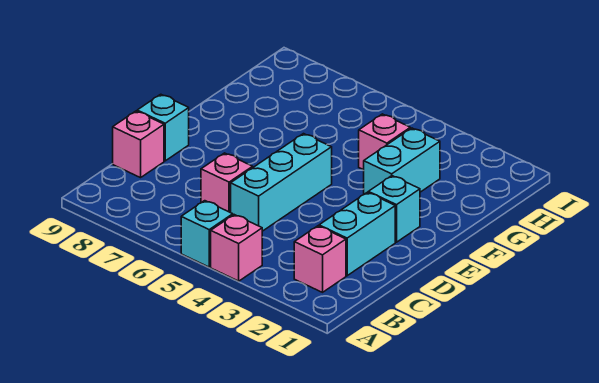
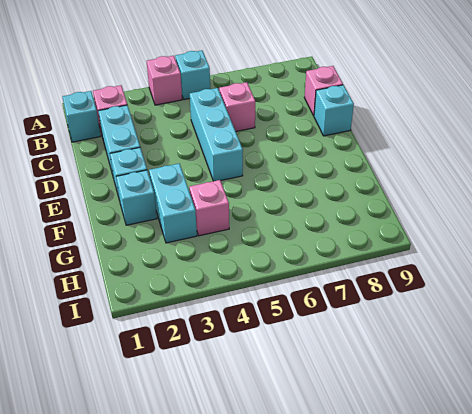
none -> cyan brick B1 level 1
none -> cyan brick F2 level 1

